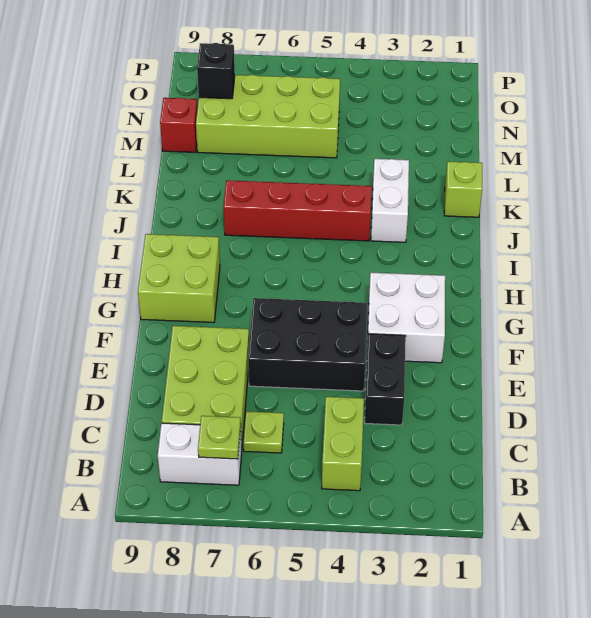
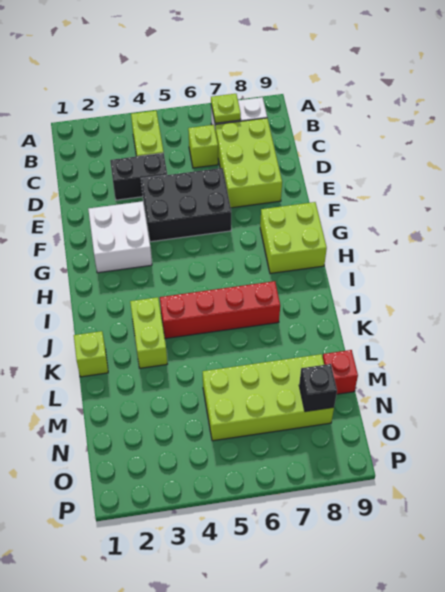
lime plate C6 level 1 -> lime brick C6 level 1
black brick D3:E3 level 1 -> black brick D3:D4 level 1
white brick J3:K3 level 1 -> lime brick J3:K3 level 1

